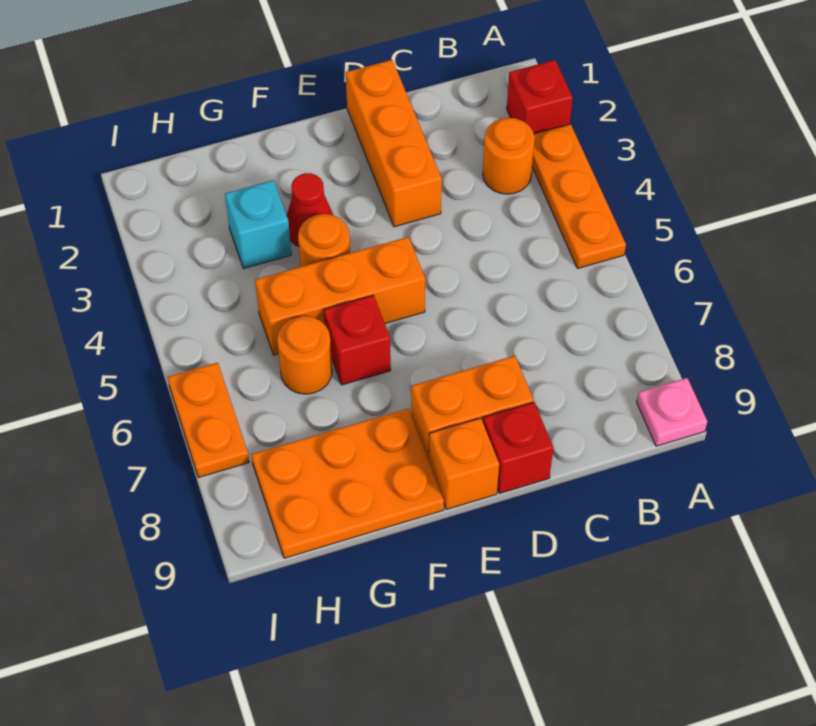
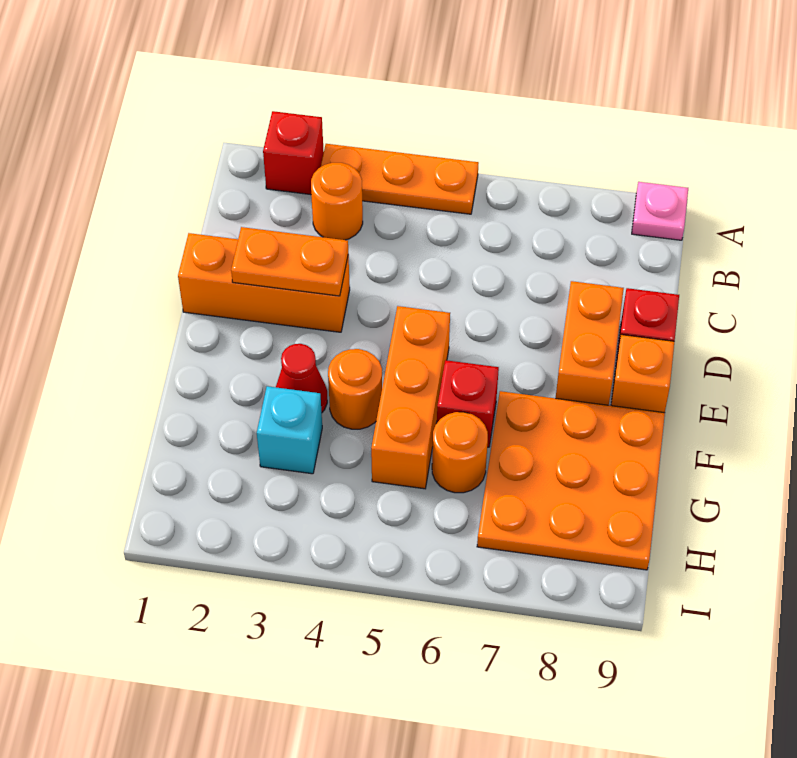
orange plate F8:H9 level 1 -> orange plate F7:H9 level 1
orange plate I6:I7 level 1 -> orange plate D2:D3 level 2

